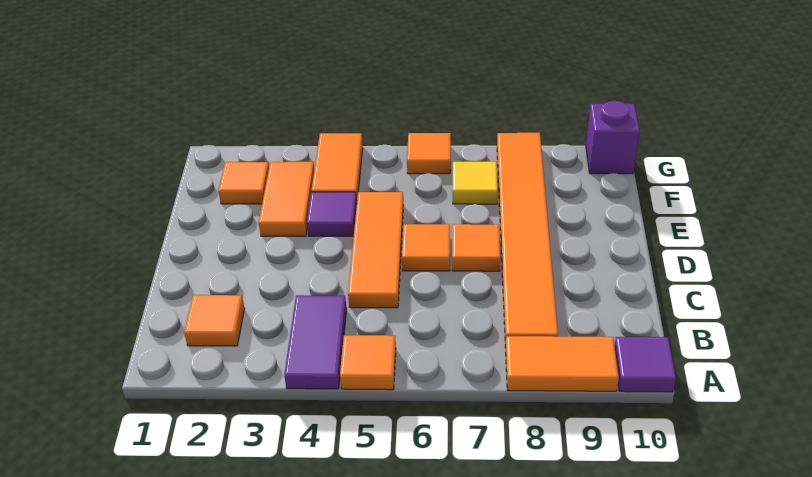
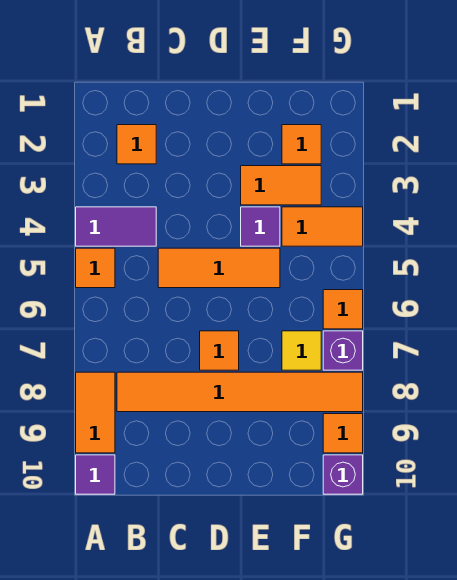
orange tile D6 level 1 -> orange tile G9 level 1
none -> purple brick G7 level 1

